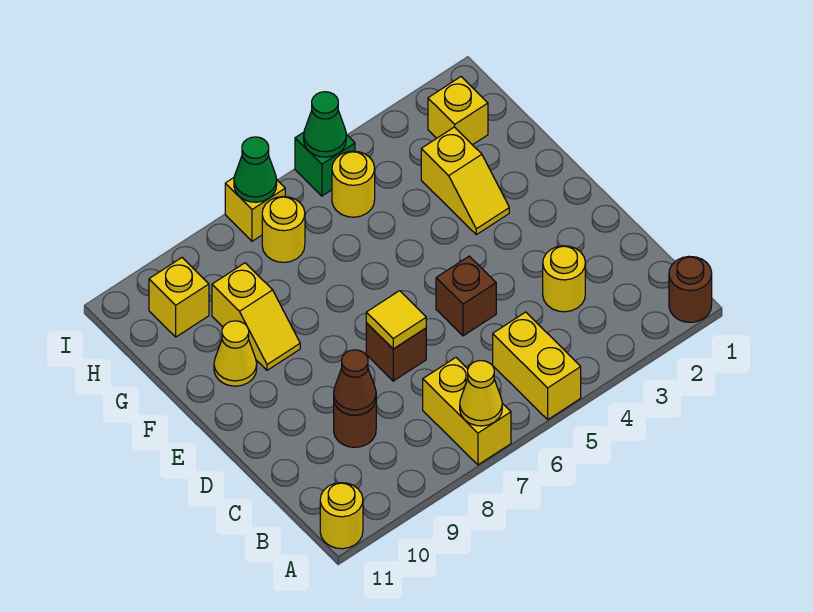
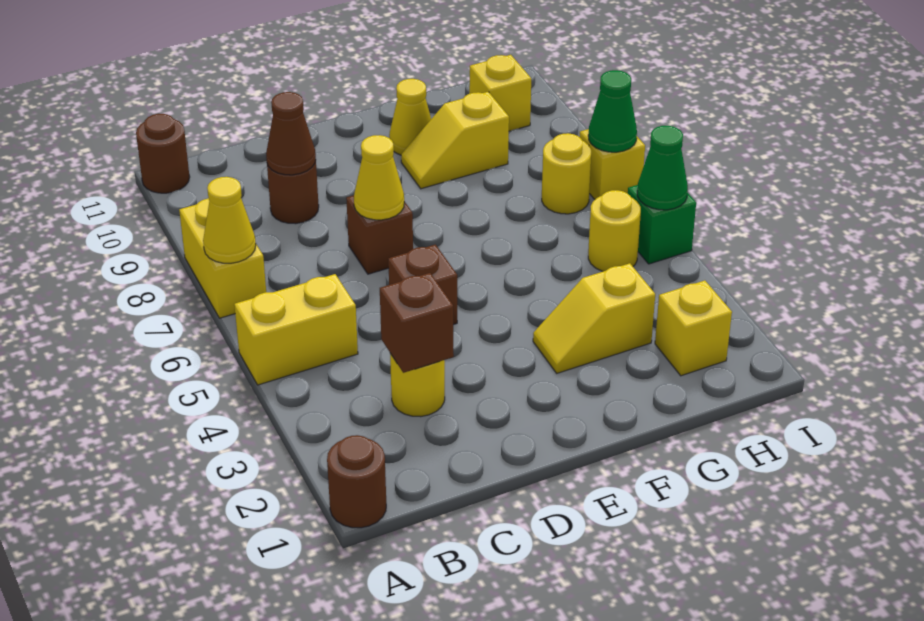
yellow brick A7:B7 level 1 -> yellow brick A7:A8 level 1
yellow round brick A11 level 1 -> brown round brick A11 level 1
none -> brown brick C3 level 2
yellow tile D7 level 2 -> yellow cone D7 level 2

